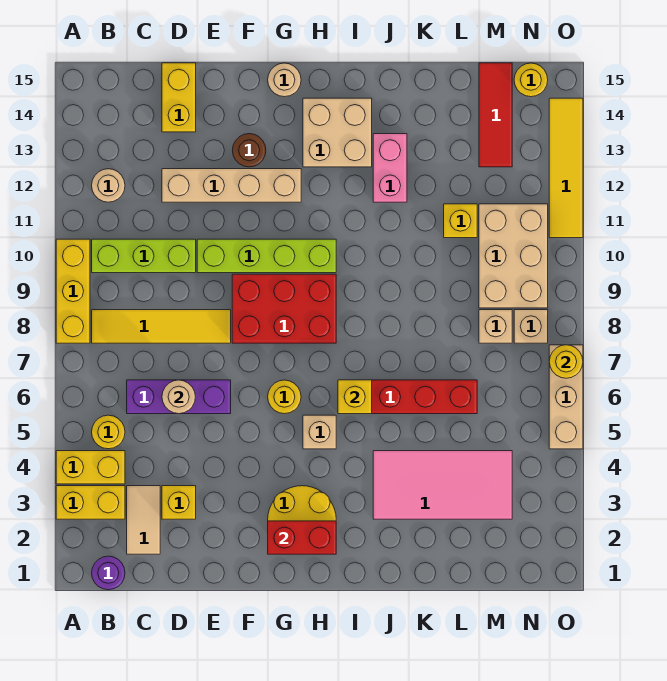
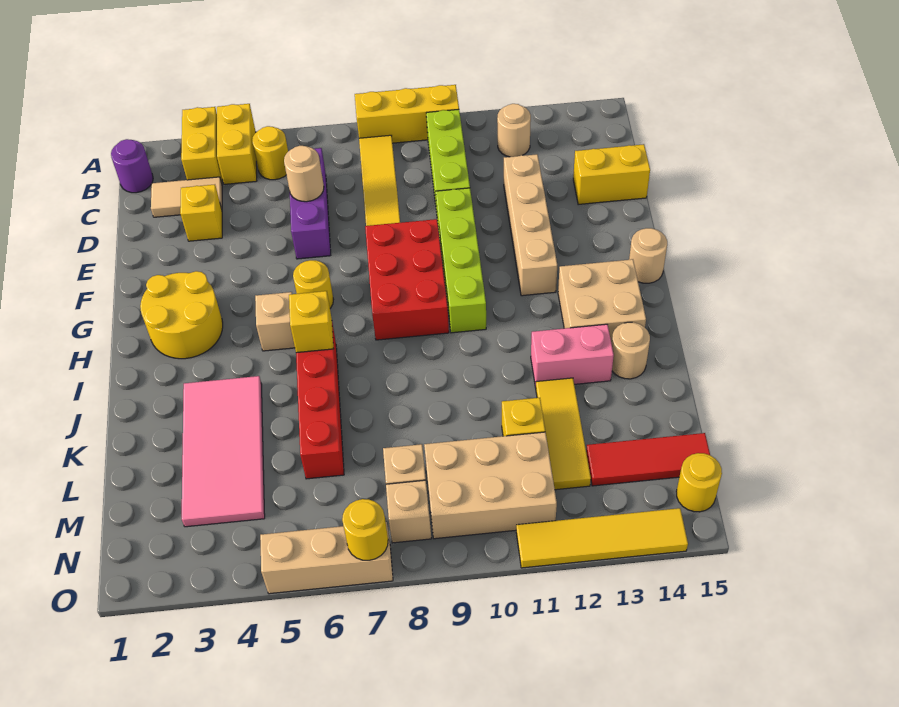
brown round brick F13 level 1 -> none
red brick G2:H2 level 2 -> none
none -> tan round brick J14 level 1
none -> yellow tile K12:M12 level 1

